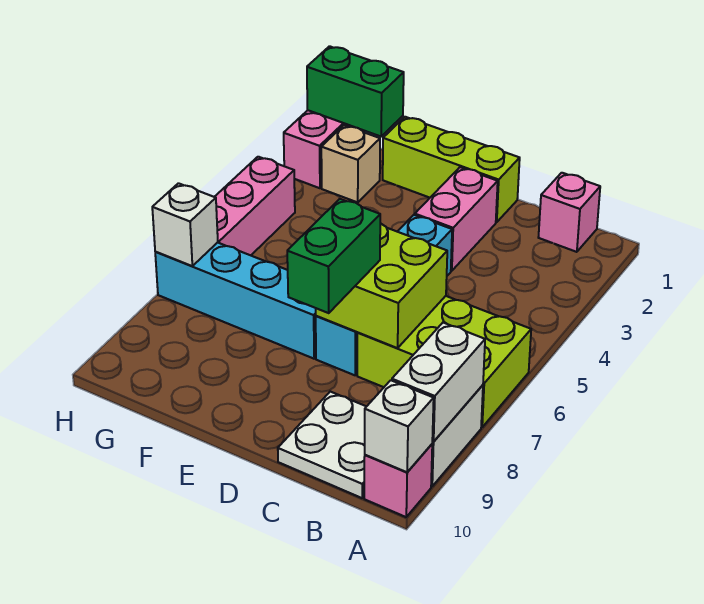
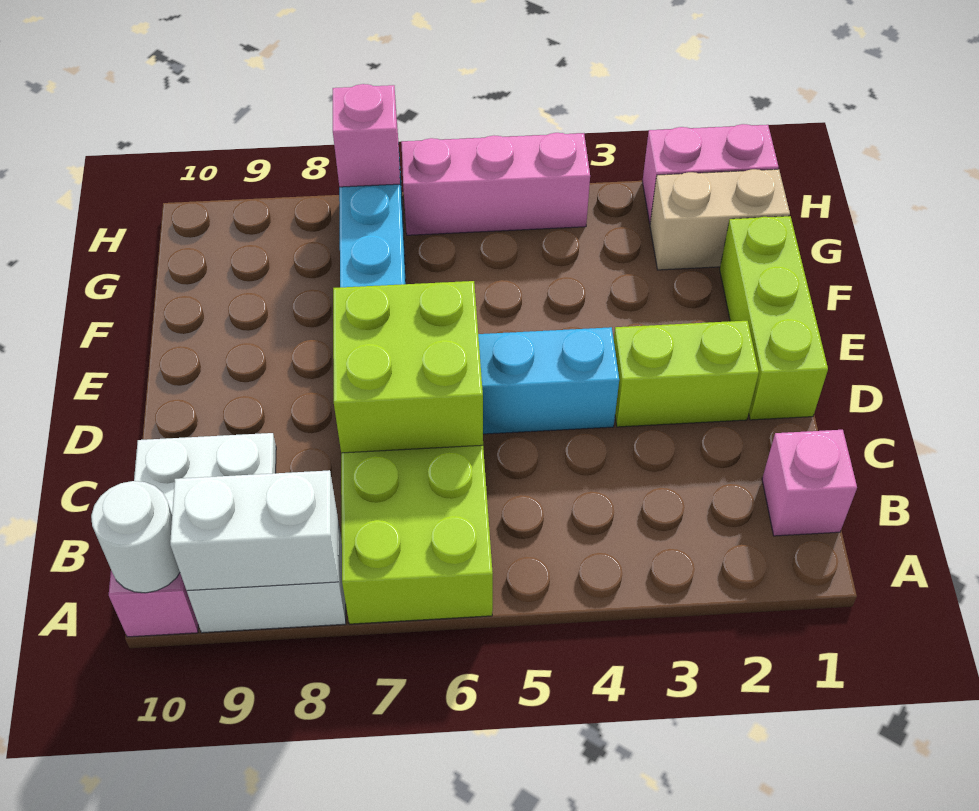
white brick A10 level 2 -> white round brick A10 level 2
pink brick D2:D3 level 1 -> lime brick D2:D3 level 1
green brick D7:D8 level 3 -> none
green brick G1:H1 level 2 -> none
tan brick G2 level 1 -> tan brick G1:G2 level 1
white brick H7 level 2 -> pink brick H7 level 2

